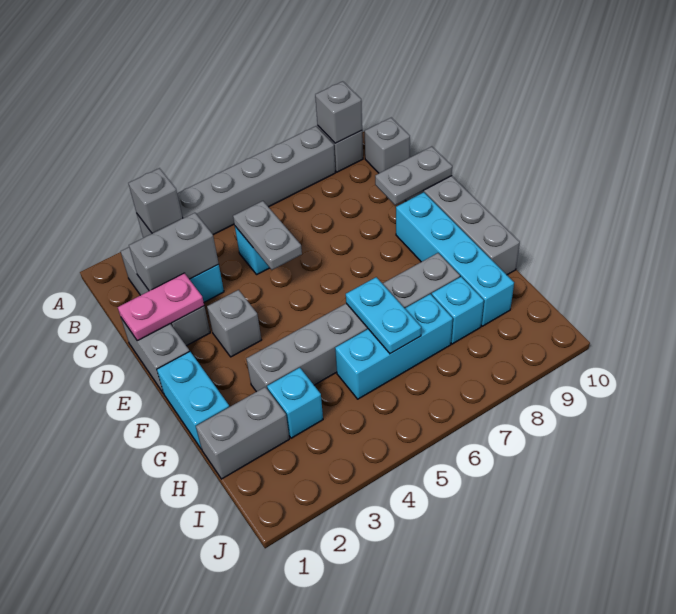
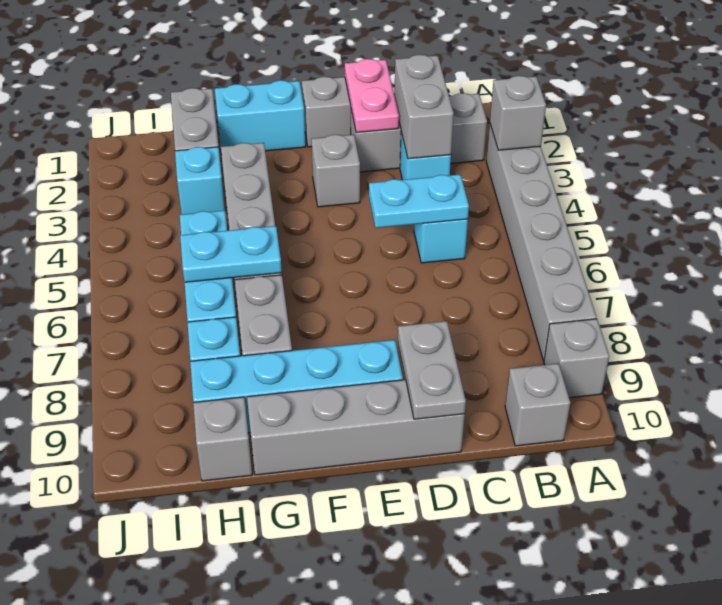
grey brick A9 level 2 -> grey brick H10 level 1
grey plate C5:D5 level 2 -> cyan plate C5:D5 level 2

